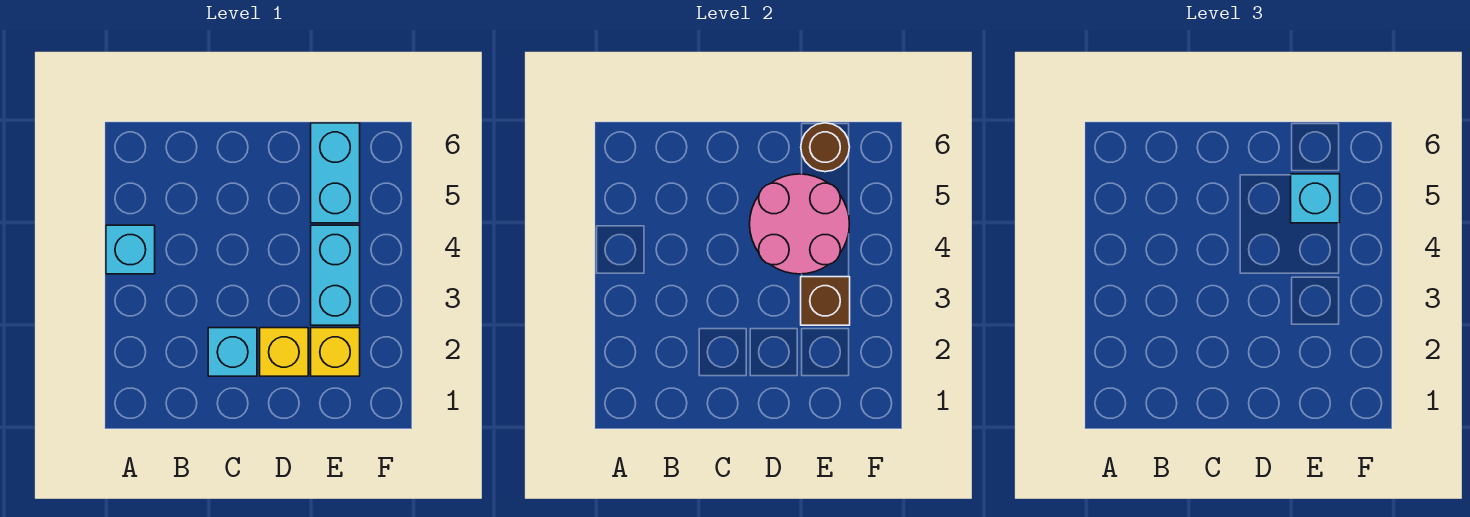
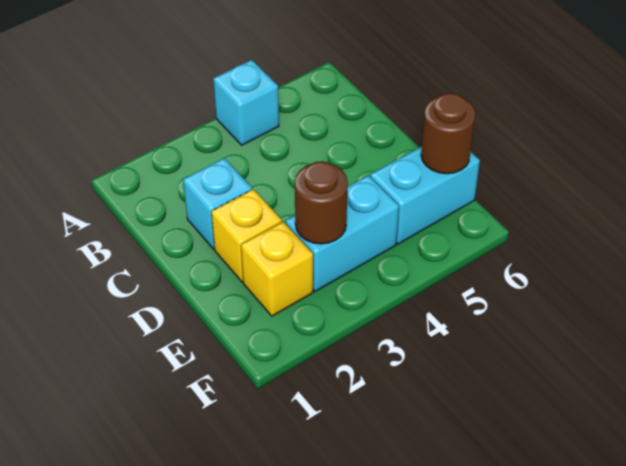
pink round brick D4:E5 level 2 -> none
brown brick E3 level 2 -> brown round brick E3 level 2
cyan brick E5 level 3 -> none

